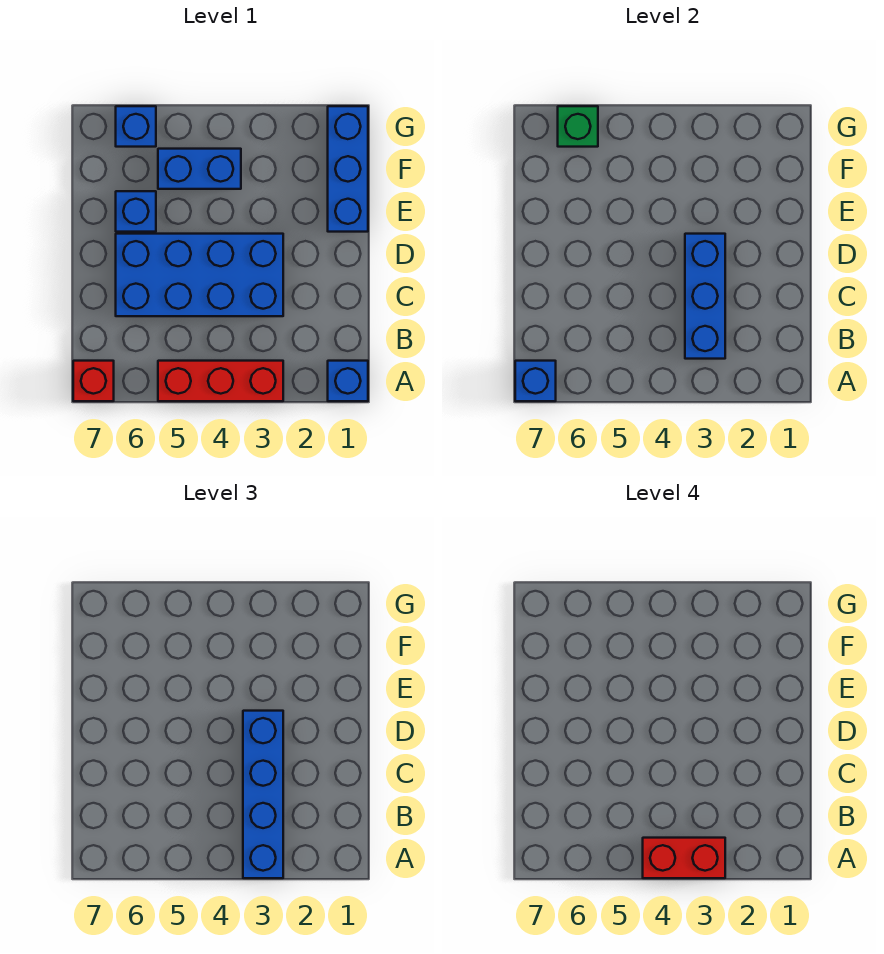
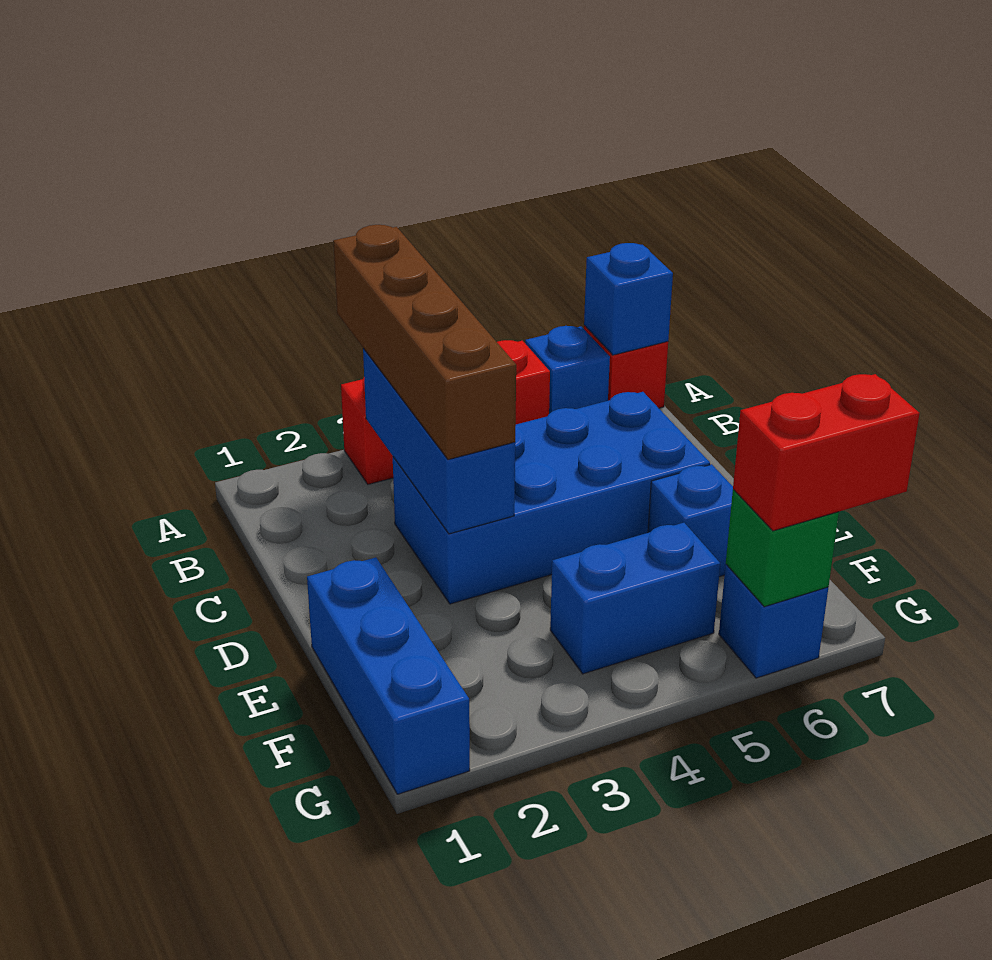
blue brick A1 level 1 -> blue brick A6 level 1
blue brick A3:D3 level 3 -> brown brick A3:D3 level 3
red brick A3:A4 level 4 -> red brick G6:G7 level 3

